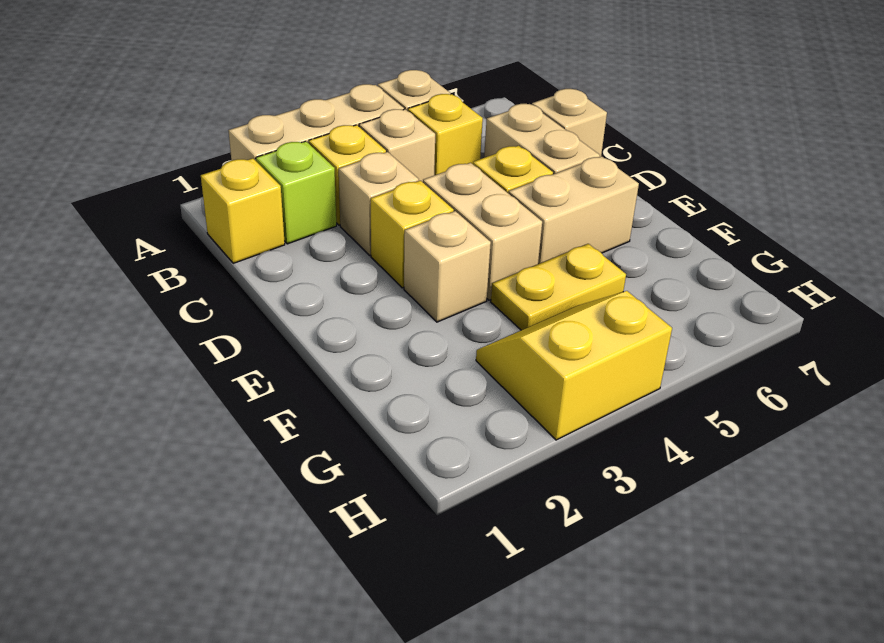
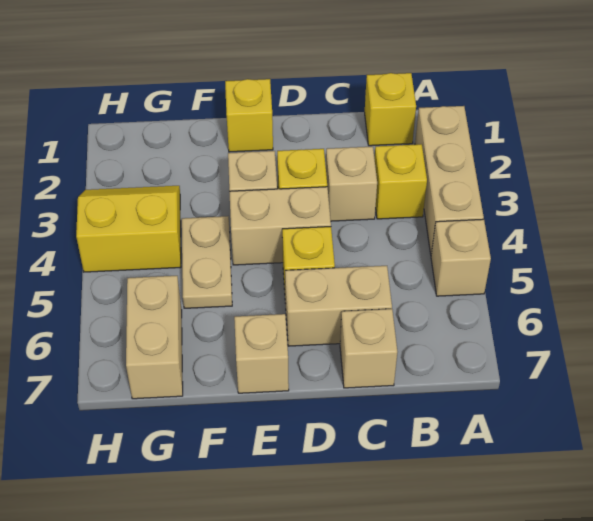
lime brick B2 level 1 -> none
tan brick B4 level 1 -> tan brick E7 level 1
yellow brick B5 level 1 -> yellow brick E1 level 1
tan brick E5:E6 level 1 -> tan brick G6:G7 level 1
yellow plate F4:F5 level 1 -> tan plate F4:F5 level 1
yellow slope G3:H4 level 1 top H -> yellow slope G3:H4 level 1 top 4

